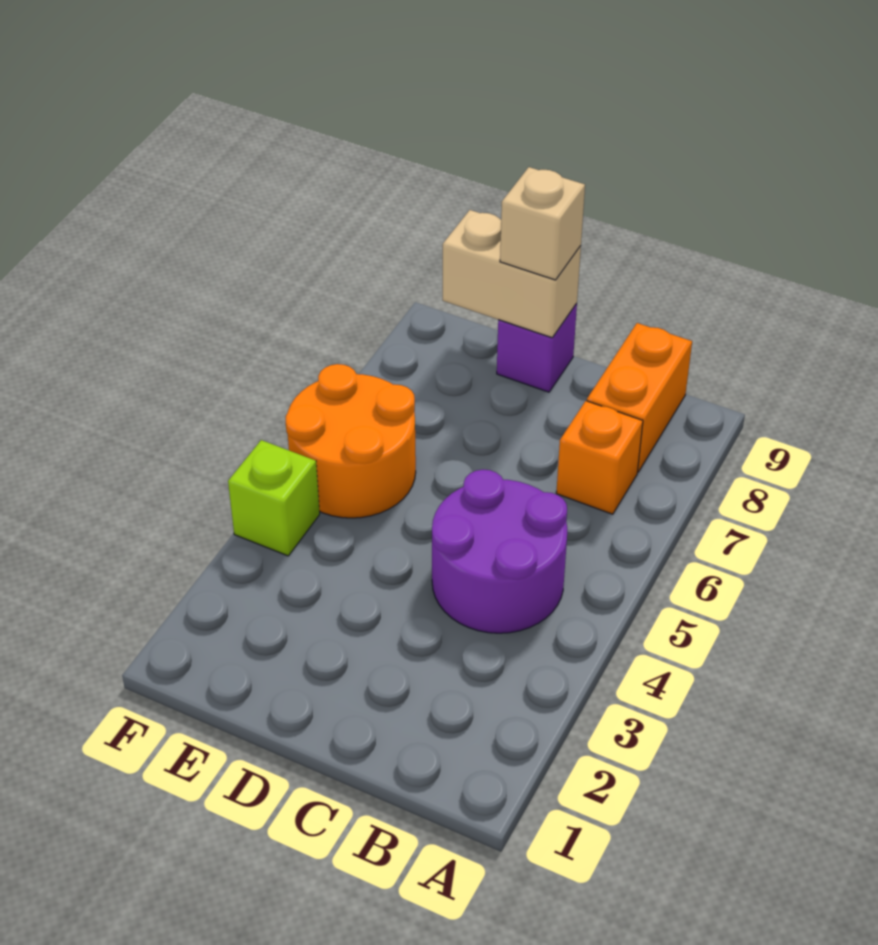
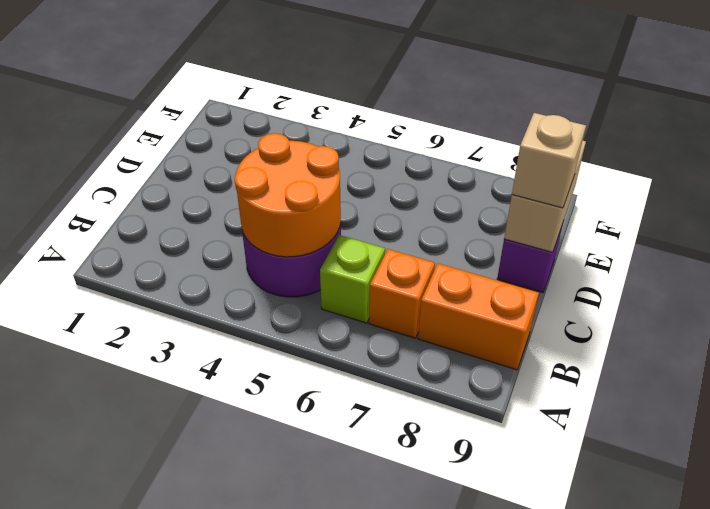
orange round brick E5:F6 level 1 -> orange round brick B4:C5 level 2
lime brick F4 level 1 -> lime brick B6 level 1

